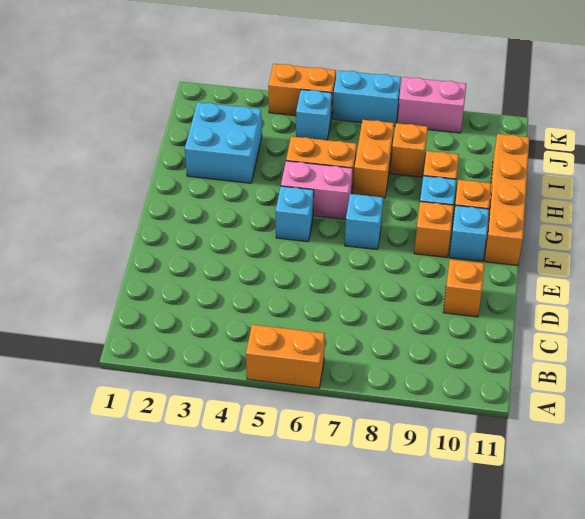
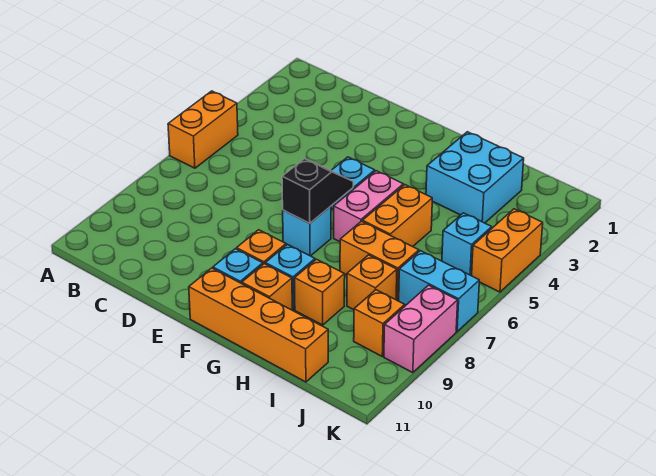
orange brick D10 level 1 -> orange brick J9 level 1
none -> black slope F6:F7 level 2 top 7
cyan brick K6:K7 level 1 -> cyan brick J7:K7 level 1

